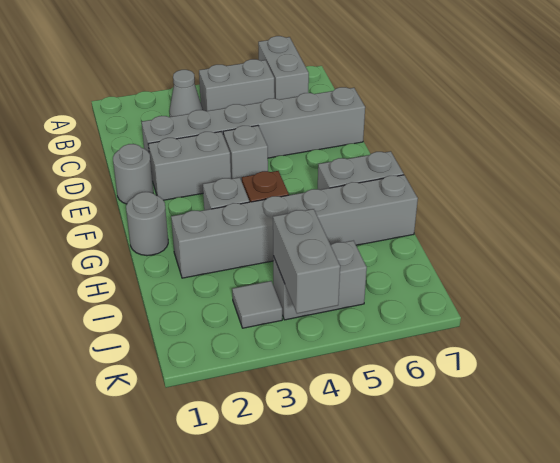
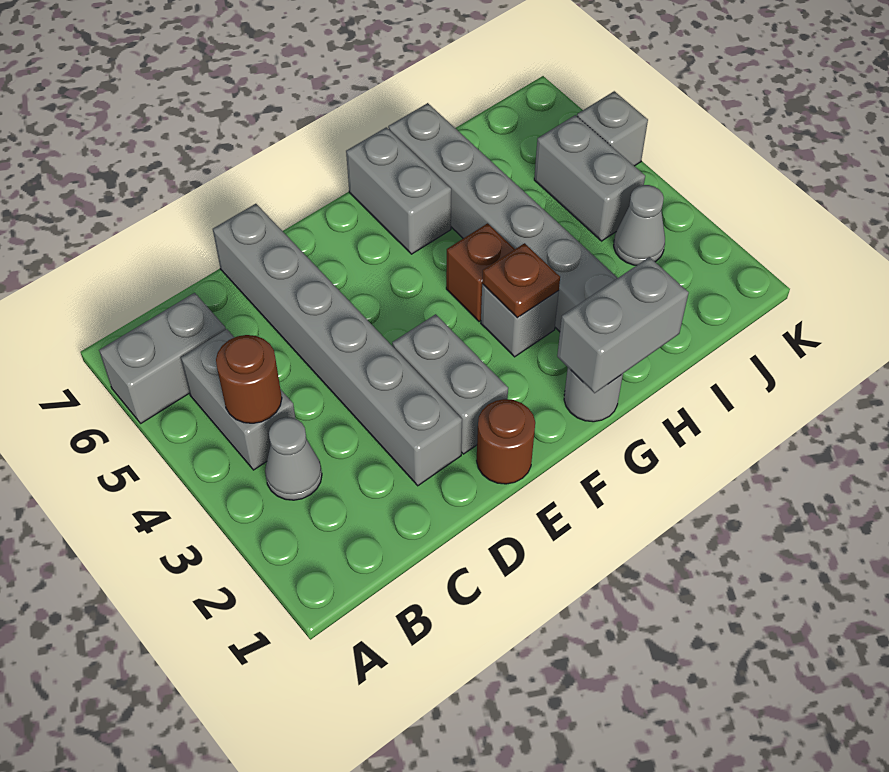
none -> brown round brick B4 level 2
grey round brick E1 level 1 -> brown round brick E1 level 1
grey brick E4 level 1 -> grey brick K5 level 1
none -> brown plate G3 level 2
grey tile J3 level 1 -> grey cone J3 level 1
grey brick J4:K4 level 2 -> grey brick G1:H1 level 2

